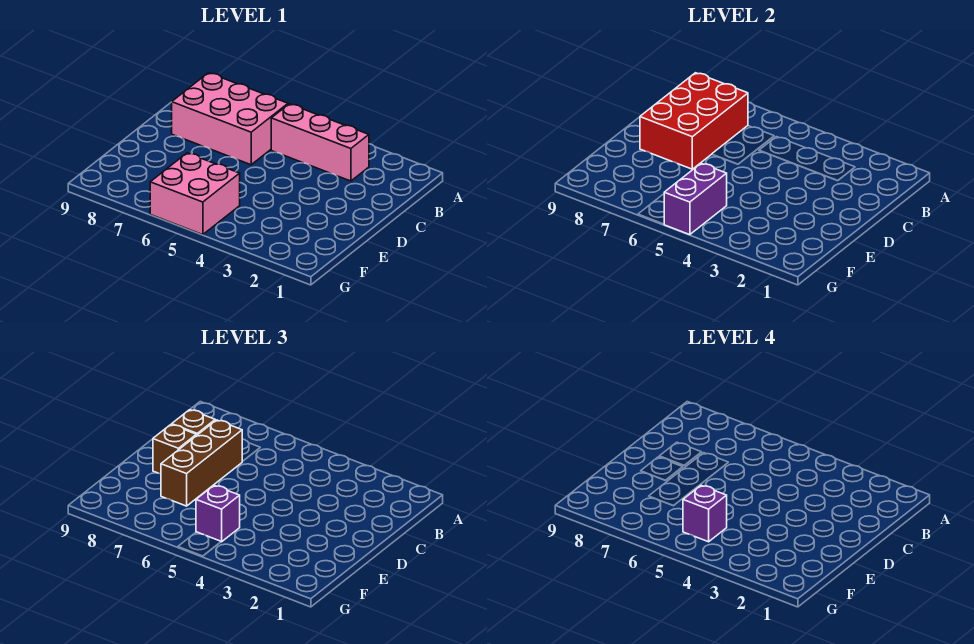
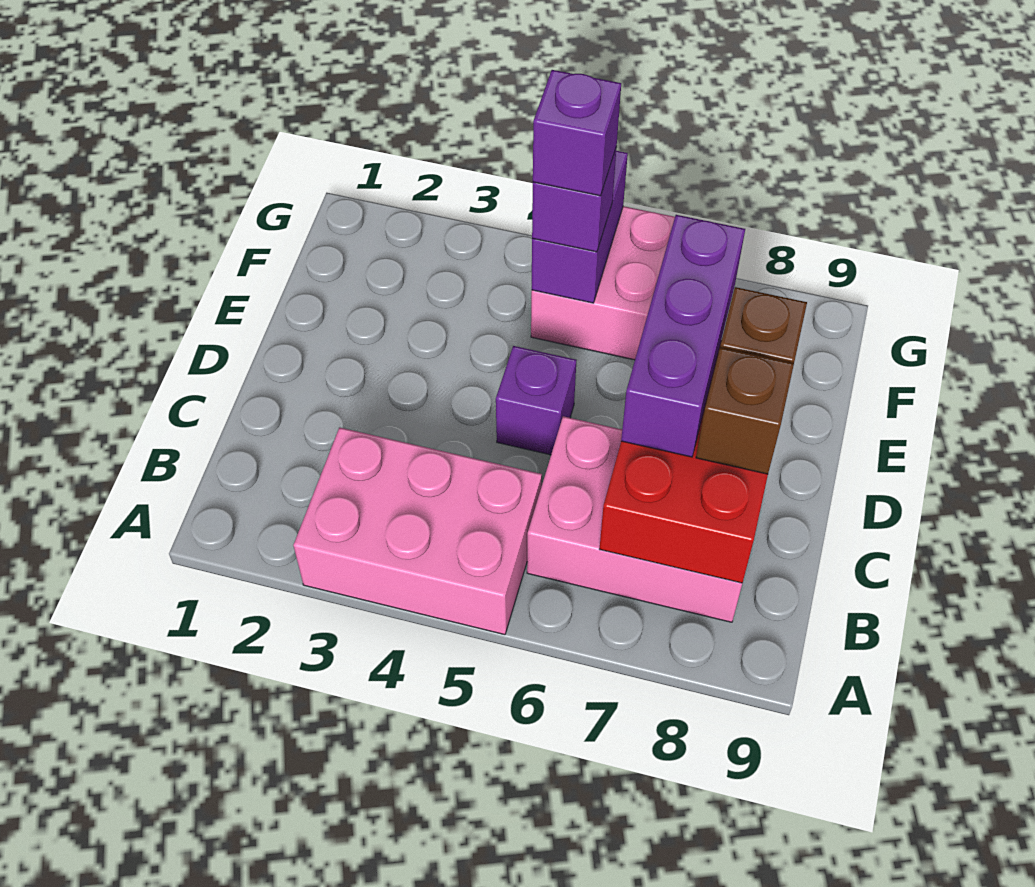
pink brick B3:B5 level 1 -> pink brick A3:B5 level 1
brown brick C7:E7 level 3 -> purple brick C7:E7 level 3
none -> purple brick D5 level 1

